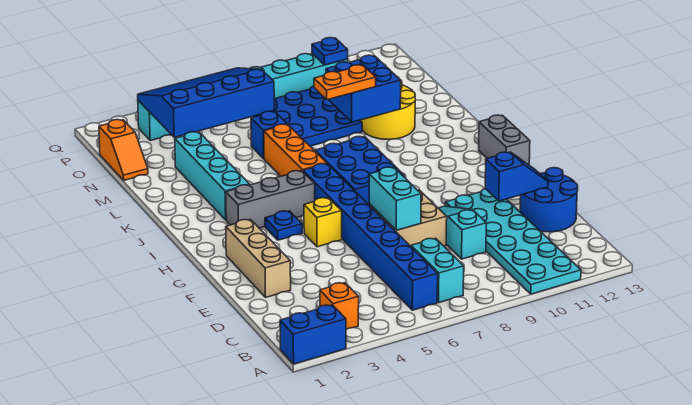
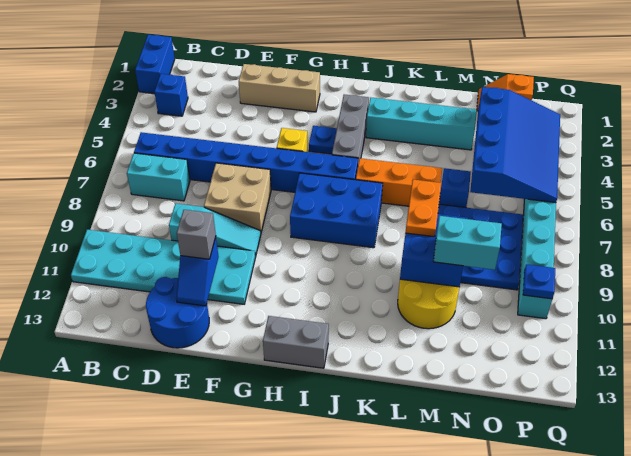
orange brick B3 level 1 -> blue brick B3 level 1
cyan brick E7:F7 level 2 -> cyan brick M10:N10 level 3
none -> grey brick E11 level 3

